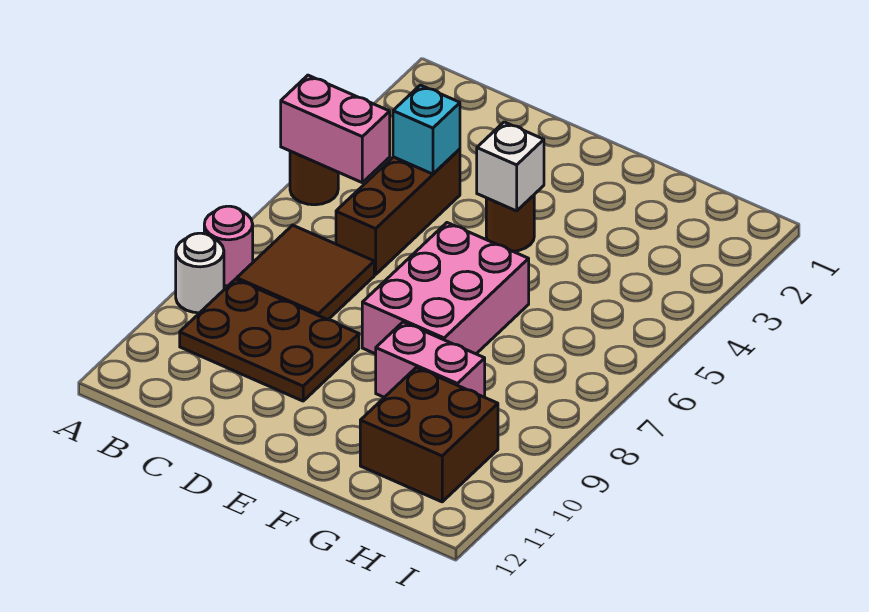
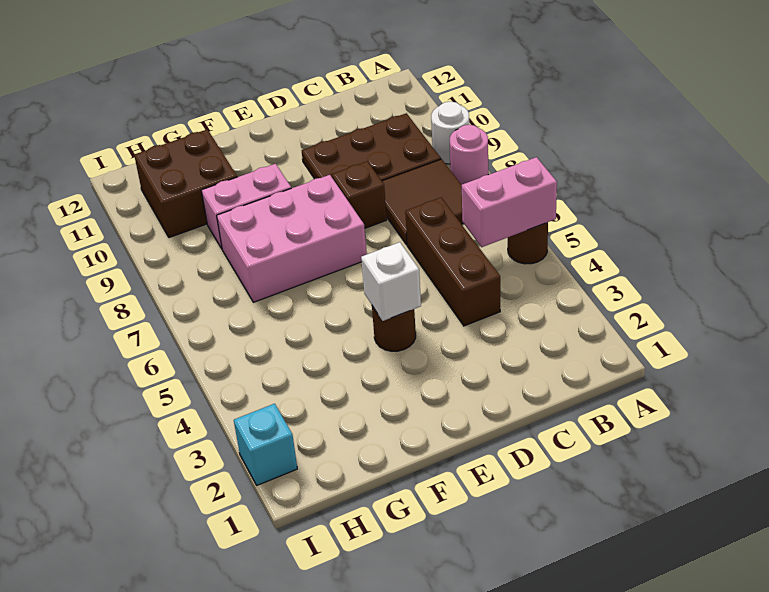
cyan brick C4 level 2 -> cyan brick I2 level 1
none -> brown brick D8 level 1
pink brick E6:F8 level 1 -> pink brick E7:G8 level 1

